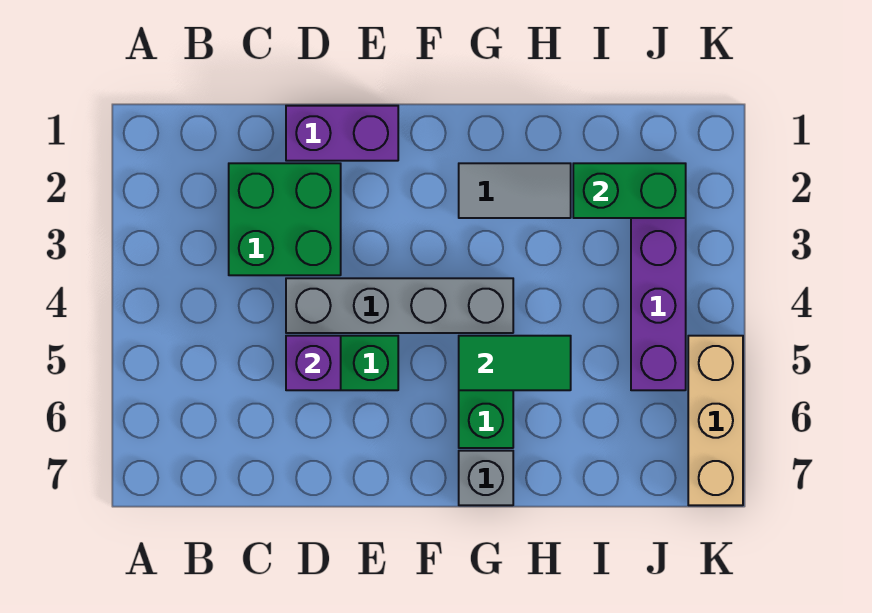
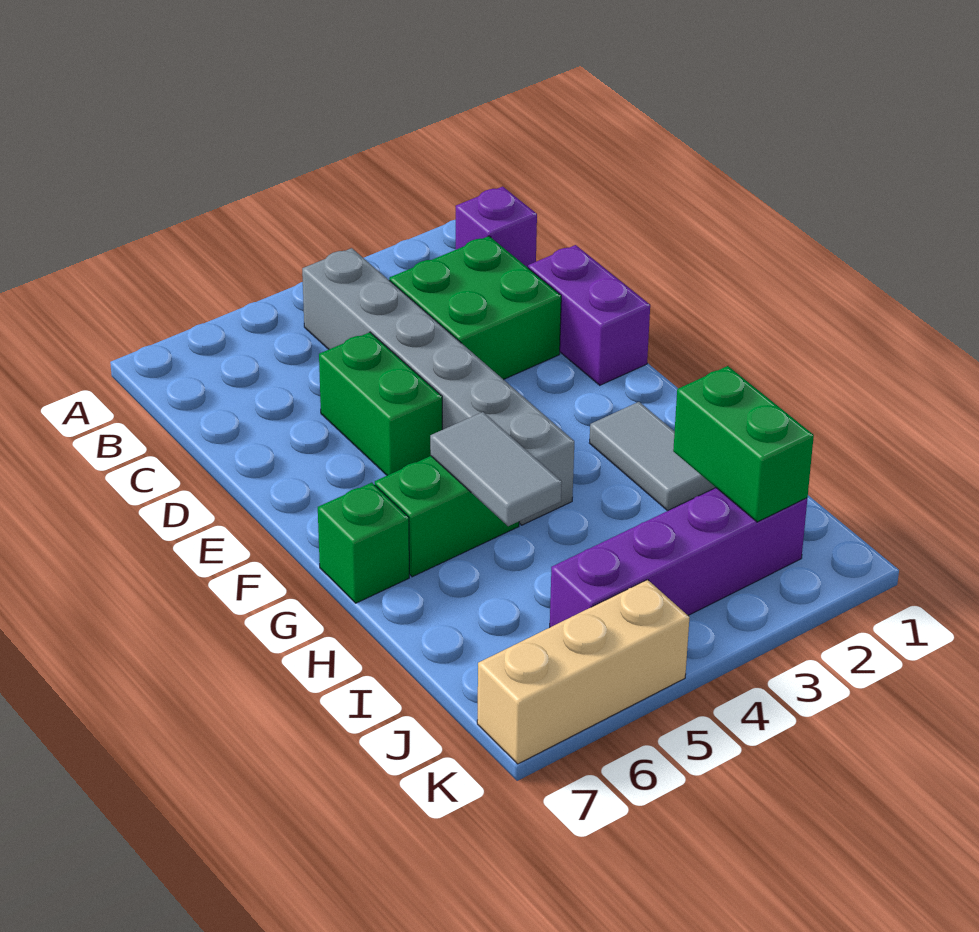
grey brick D4:G4 level 1 -> grey brick B4:G4 level 1
purple brick D5 level 2 -> purple brick B1 level 1
green tile G5:H5 level 2 -> grey tile G5:H5 level 2
grey brick G7 level 1 -> green brick G7 level 1

